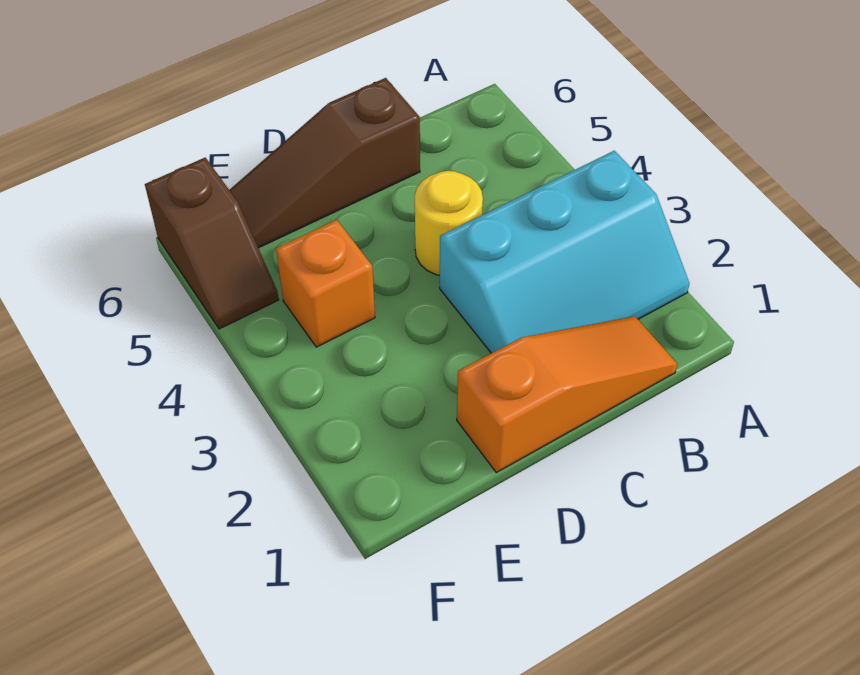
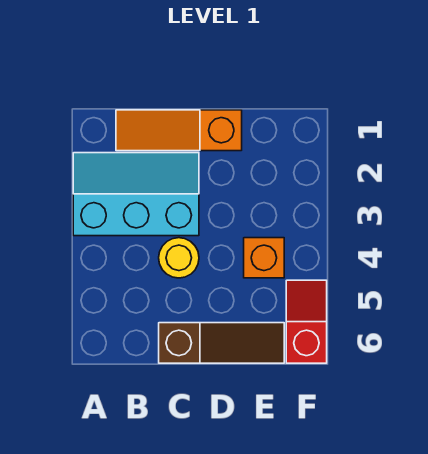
brown slope F5:F6 level 1 top 6 -> red slope F5:F6 level 1 top 6

